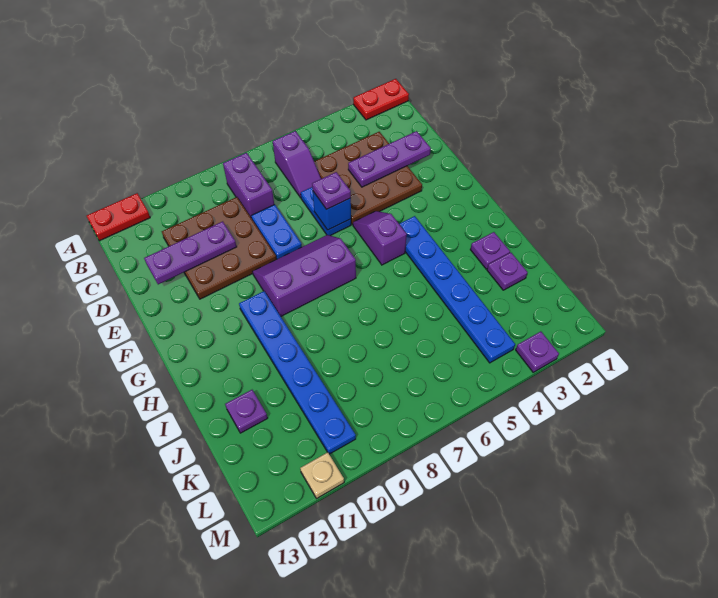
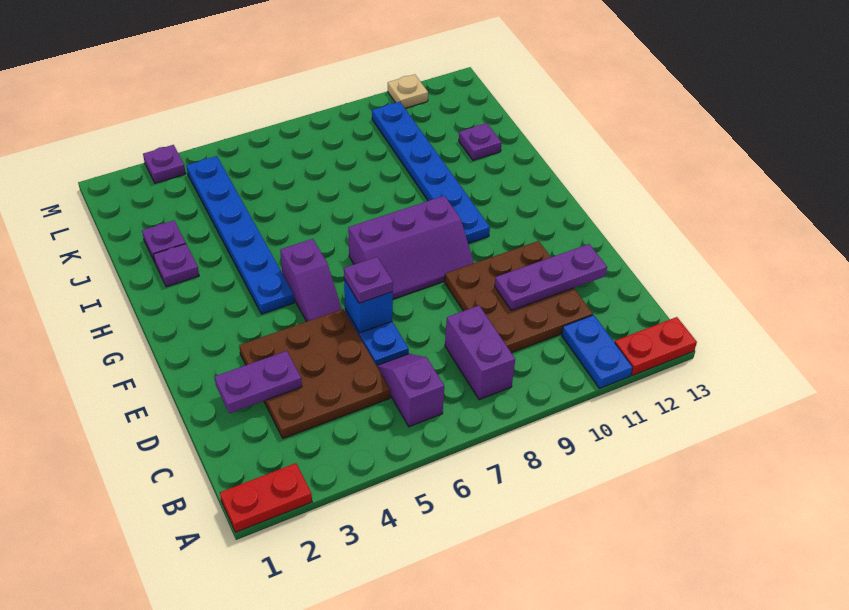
purple plate D2:D4 level 2 -> purple plate D2:D3 level 2
blue plate D8:E8 level 1 -> blue plate A11:B11 level 1

